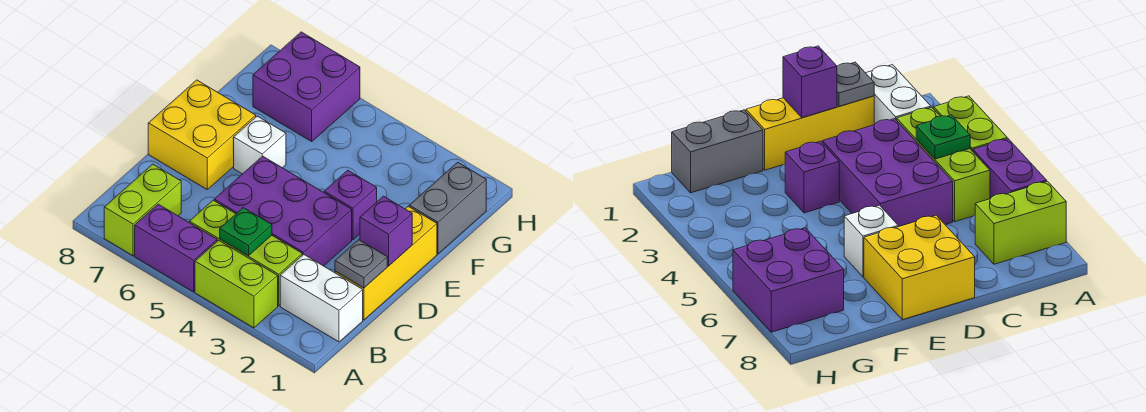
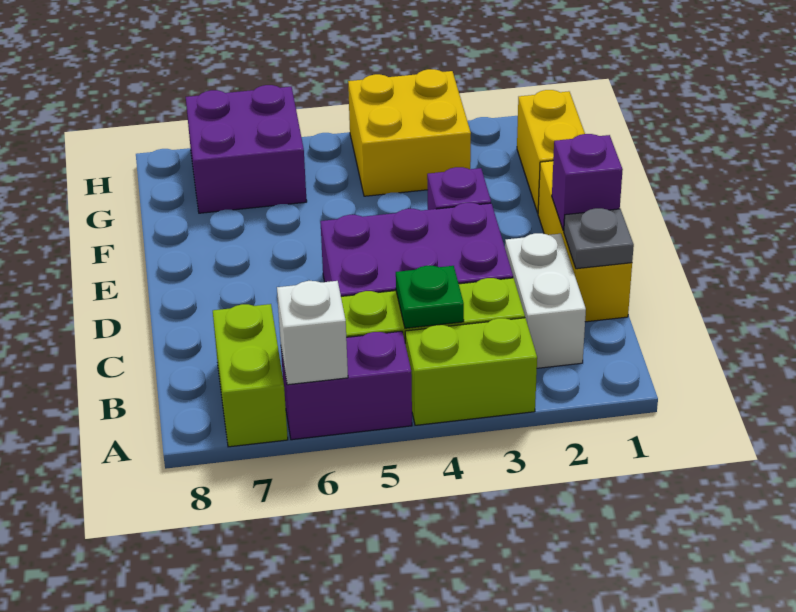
white brick B1:B2 level 1 -> white brick B2:C2 level 1
yellow brick D7:E8 level 1 -> yellow brick G3:H4 level 1
white brick E6 level 1 -> white brick A6 level 2
grey brick F1:G1 level 1 -> yellow brick F1:G1 level 1

